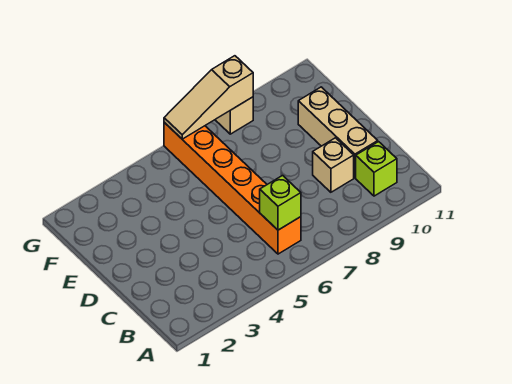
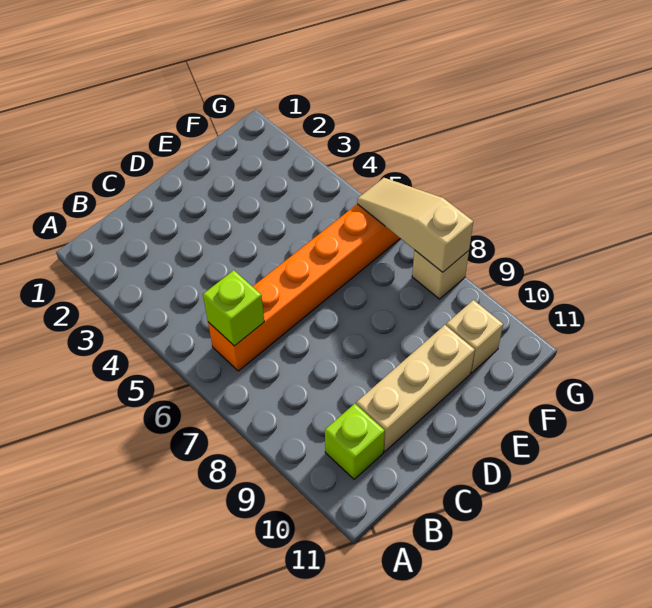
tan brick C9 level 1 -> tan brick F10 level 1

